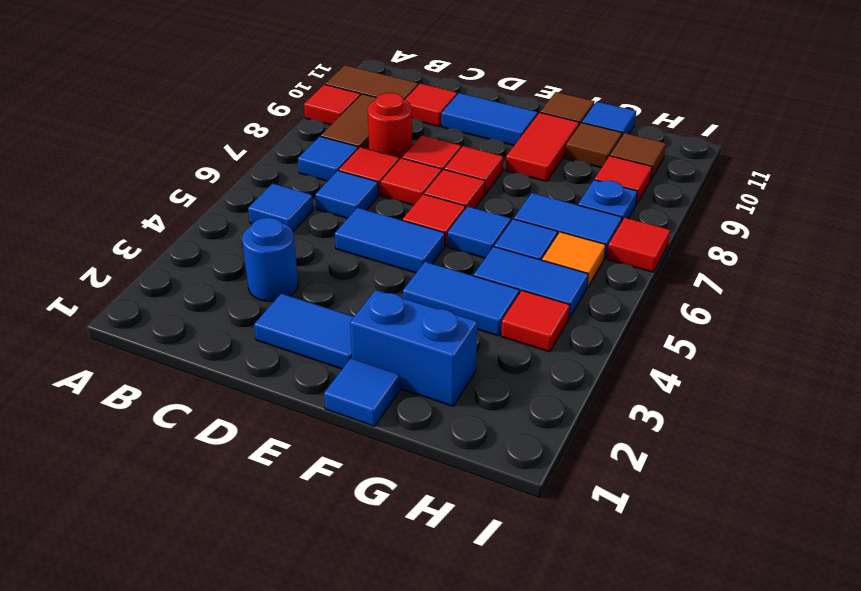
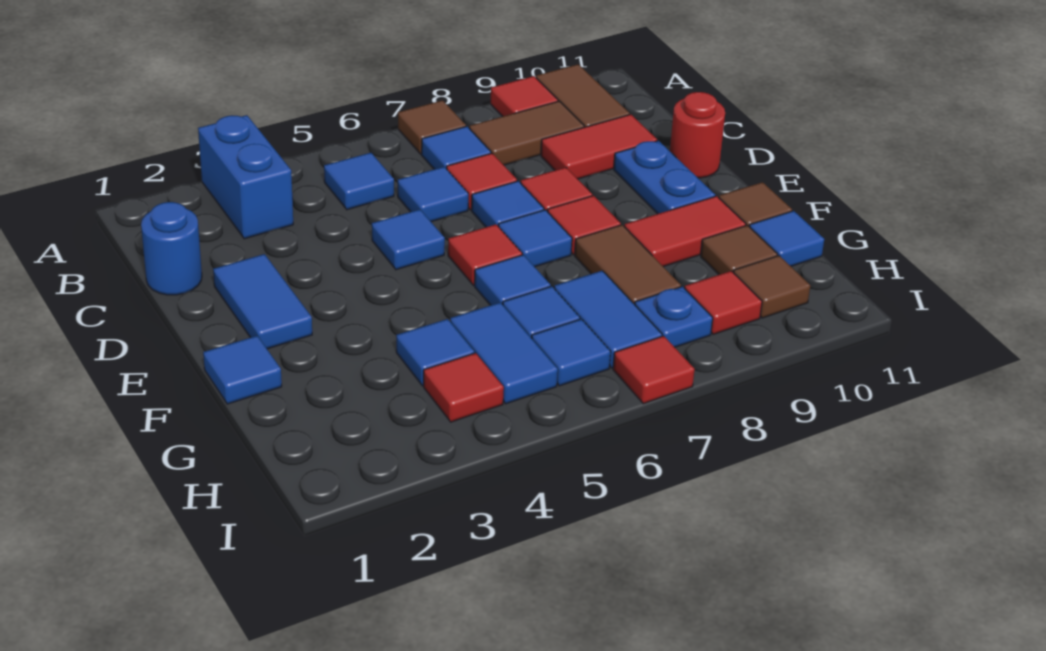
none -> brown tile A7 level 1
blue round brick C3 level 1 -> blue round brick C1 level 1
red round brick C8 level 1 -> red round brick D11 level 1
red tile C10 level 1 -> red tile C9:C10 level 1
blue tile D5:E5 level 1 -> blue tile D5 level 1
red tile D7 level 1 -> blue tile D7 level 1
blue tile D10:E10 level 1 -> blue plate D10:E10 level 1
red tile E7 level 1 -> blue tile E7 level 1
blue brick F2:G2 level 1 -> blue brick A3:B3 level 1
blue tile F4:G4 level 1 -> blue tile G4 level 1
none -> brown tile F8:G8 level 1
orange tile H6 level 1 -> blue tile H6 level 1

